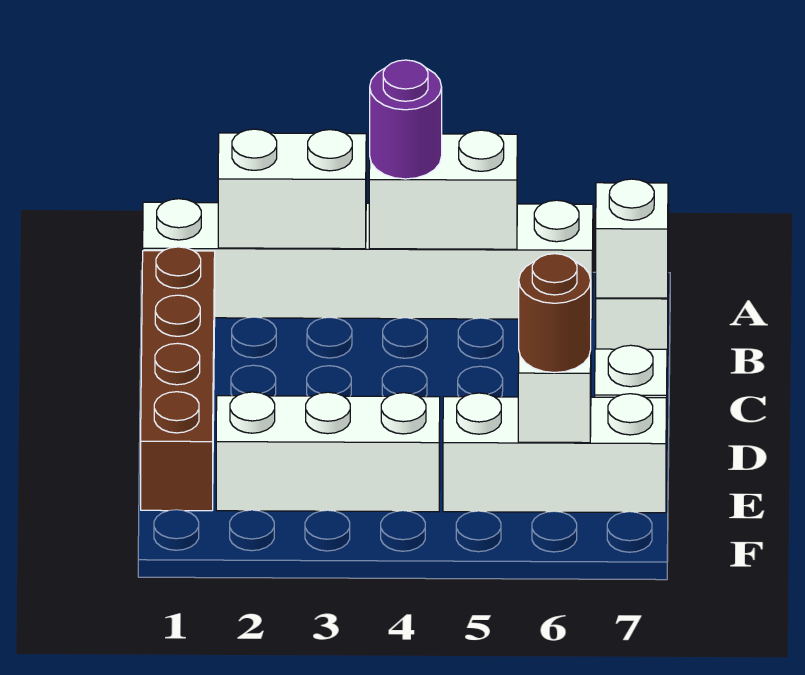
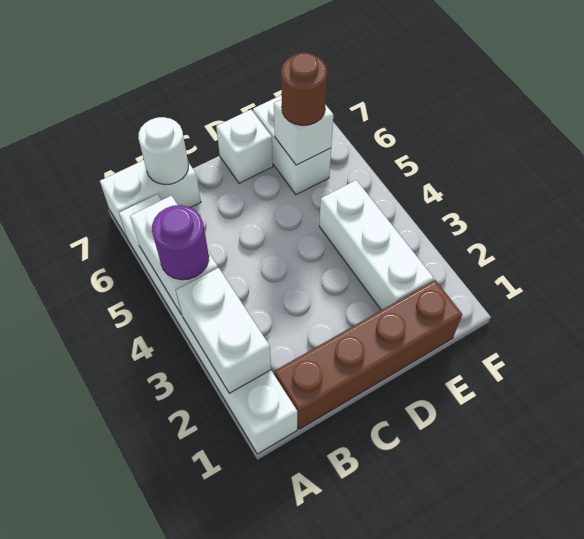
white brick B7 level 2 -> white round brick B7 level 2
white brick E5:E7 level 1 -> white brick E6:E7 level 1

